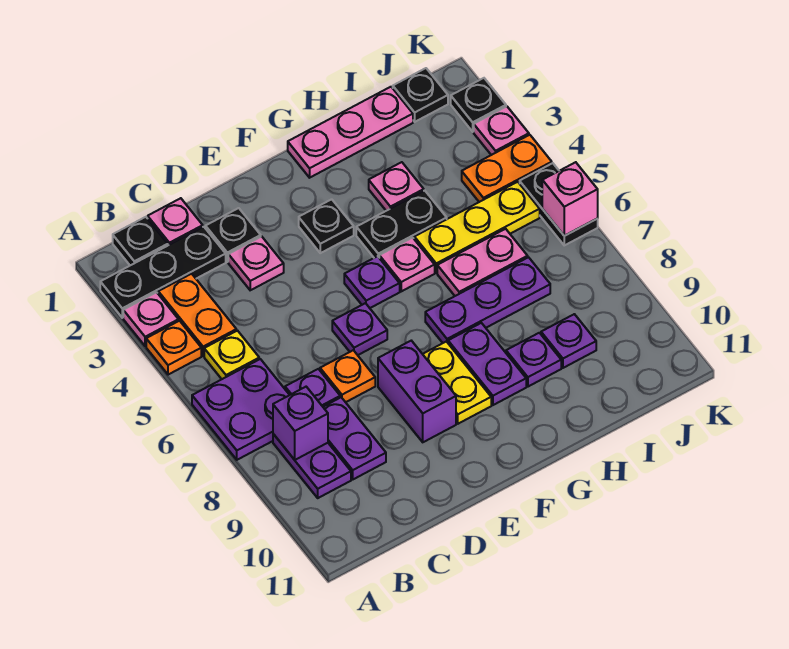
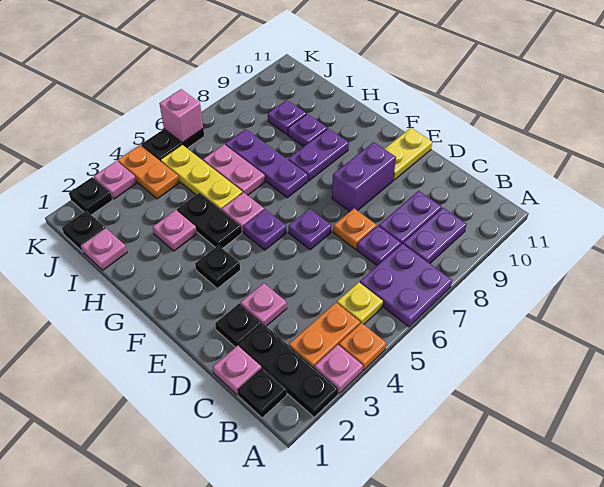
purple brick B8 level 2 -> none
yellow plate F8:F9 level 1 -> yellow plate E10:E11 level 1
pink plate G1:I1 level 1 -> pink plate I1 level 1

